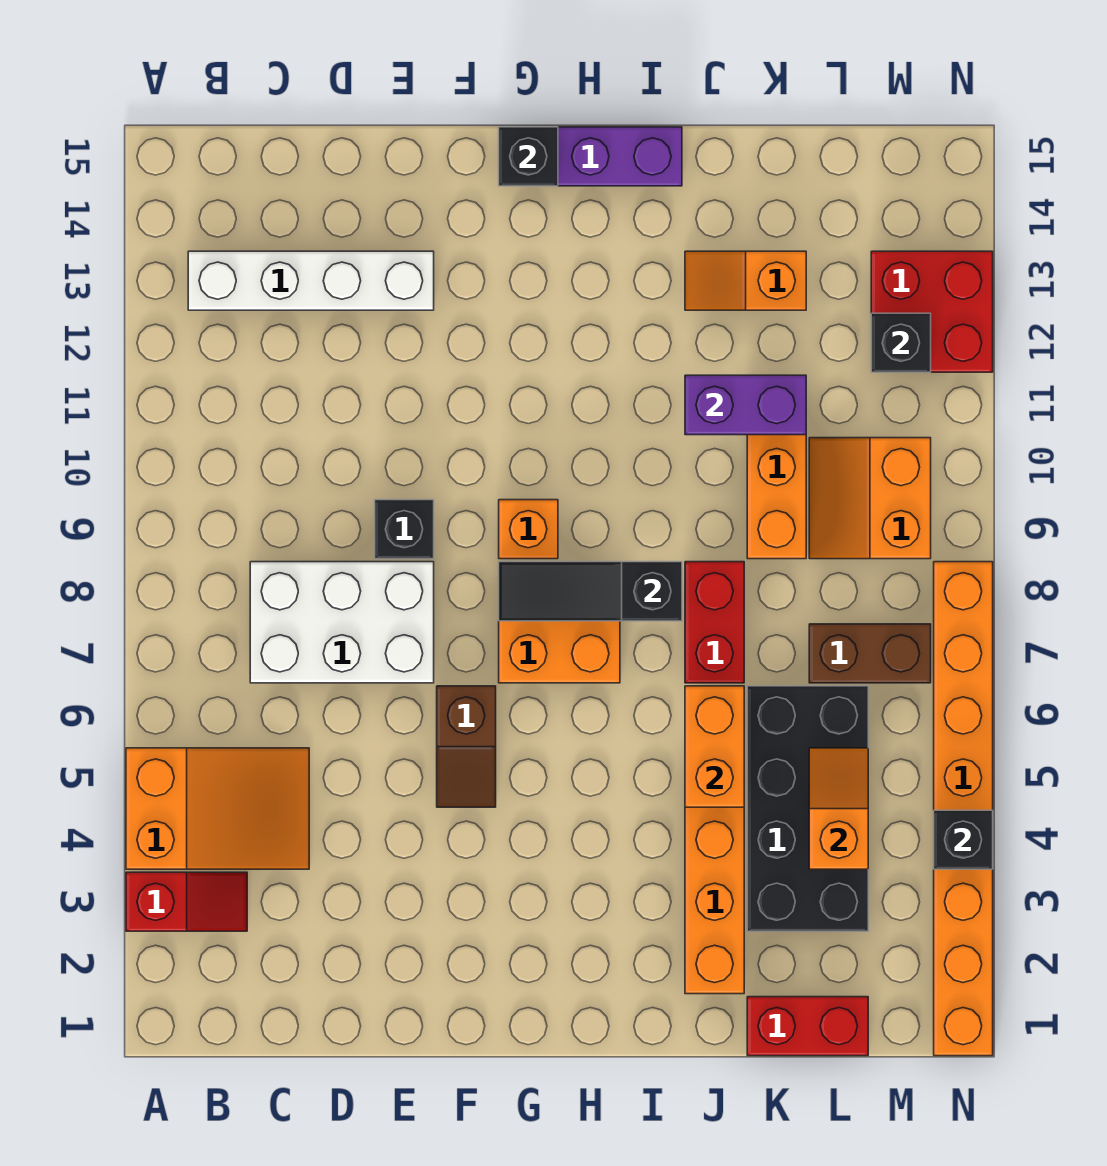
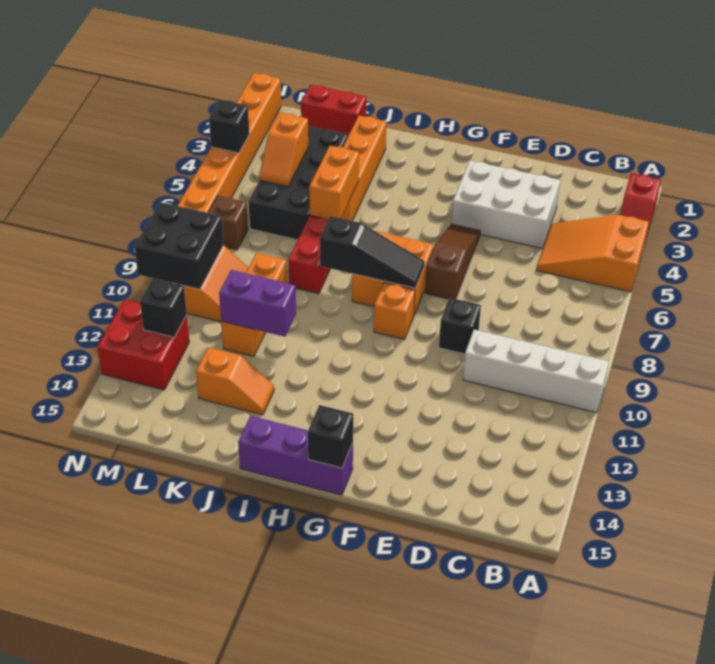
red slope A3:B3 level 1 top A -> red slope A2:A3 level 1 top 2
white brick B13:E13 level 1 -> white brick A10:D10 level 1
white brick C7:E8 level 1 -> white brick D3:F4 level 1
brown slope F5:F6 level 1 top 6 -> brown slope F5:F7 level 1 top 7
brown brick L7:M7 level 1 -> brown brick M7 level 1
none -> black brick M9:N10 level 2

